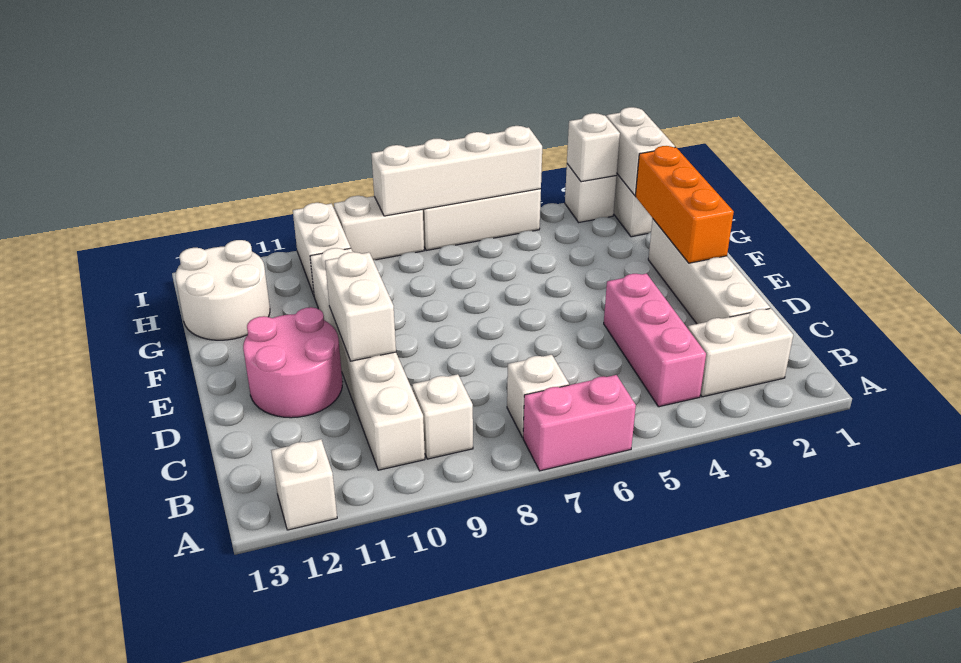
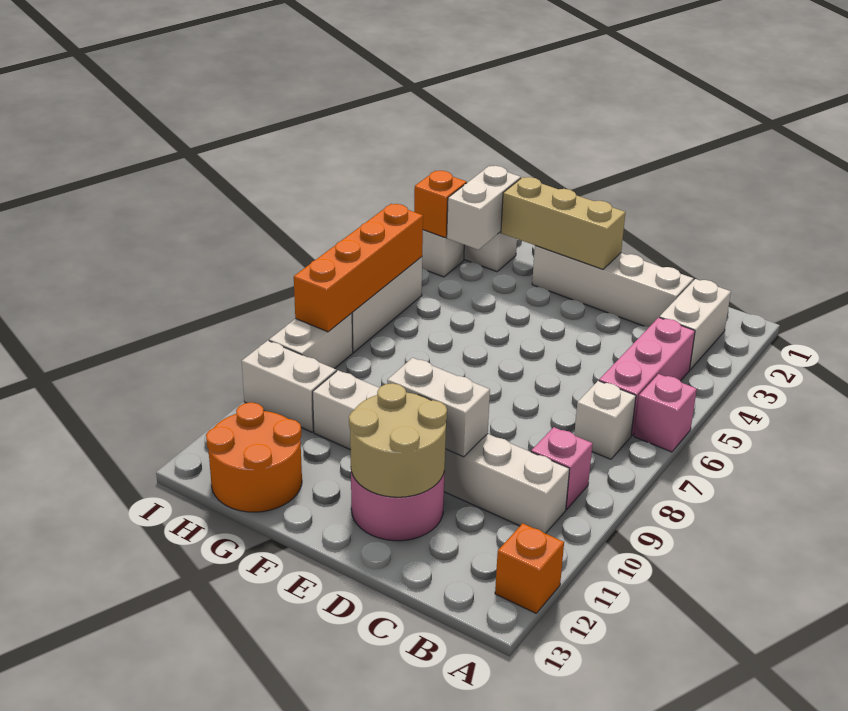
pink brick A6:A7 level 1 -> pink brick A6 level 1
white brick A12 level 1 -> orange brick A12 level 1
pink brick B4:D4 level 1 -> pink brick B4:B6 level 1
white brick B9 level 1 -> pink brick B9 level 1
none -> tan round brick D11:E12 level 2
orange brick E2:G2 level 2 -> tan brick E2:G2 level 2
white round brick G12:H13 level 1 -> orange round brick G12:H13 level 1
white brick H2:I2 level 2 -> white brick H2:H3 level 2
white brick I3 level 2 -> orange brick I3 level 2
white brick I5:I8 level 2 -> orange brick I5:I8 level 2

